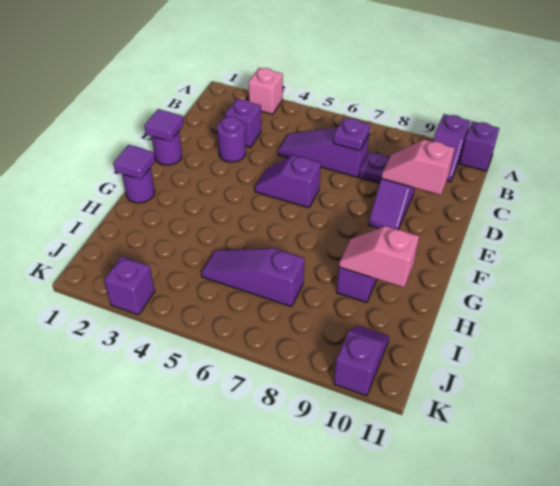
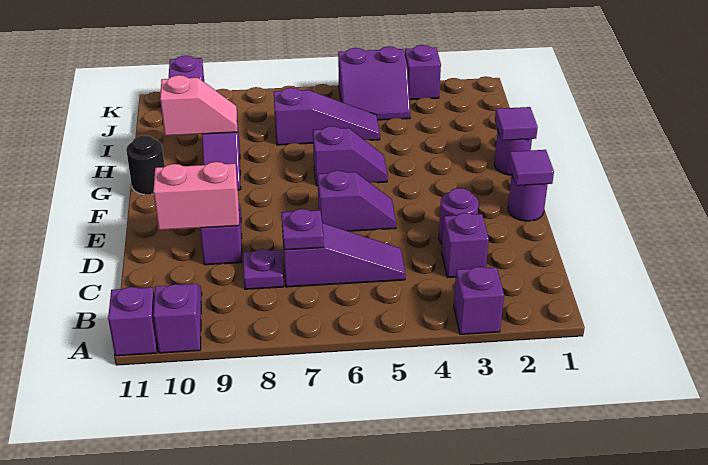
pink brick A3 level 1 -> purple brick A3 level 1
pink slope D9:D10 level 2 top 10 -> pink brick D9:D10 level 2
none -> purple slope G5:G6 level 1 top 6
none -> black round brick G11 level 1
none -> purple slope J4:K5 level 1 top K

